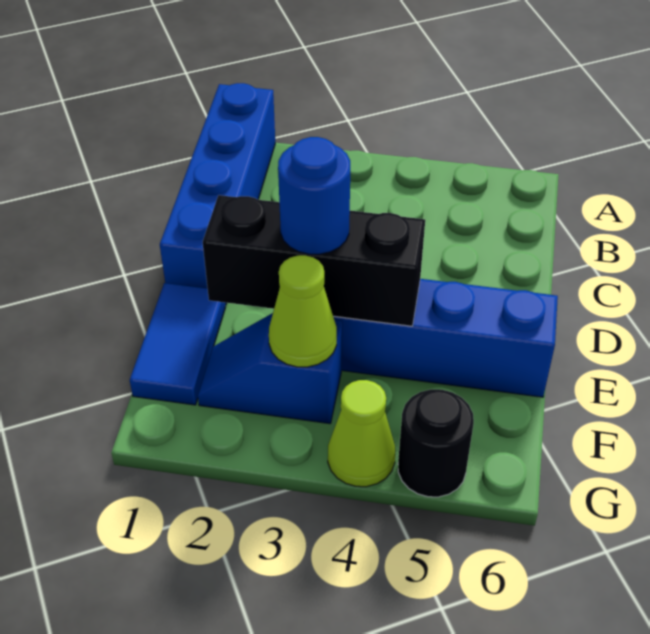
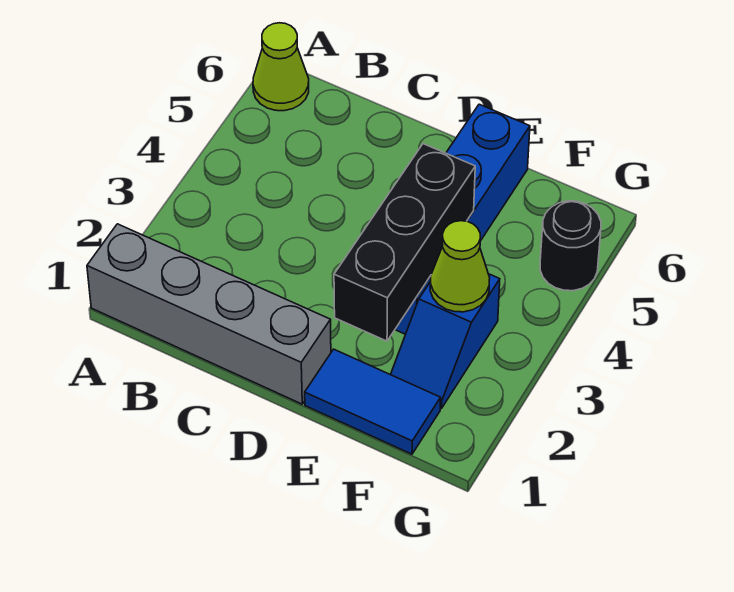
blue brick A1:D1 level 1 -> grey brick A1:D1 level 1
blue round brick E3 level 3 -> none
lime cone G4 level 1 -> lime cone A6 level 1

